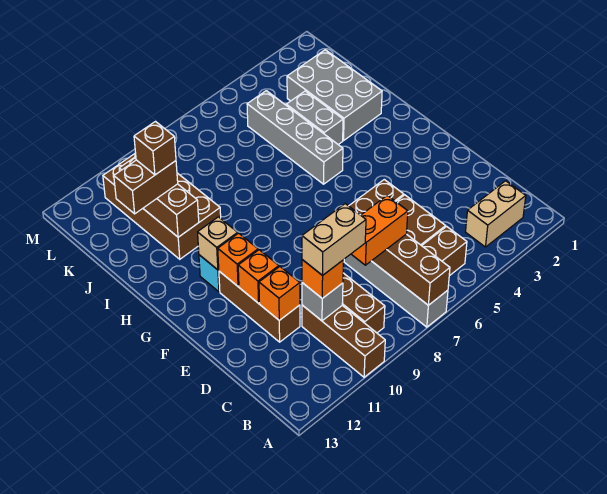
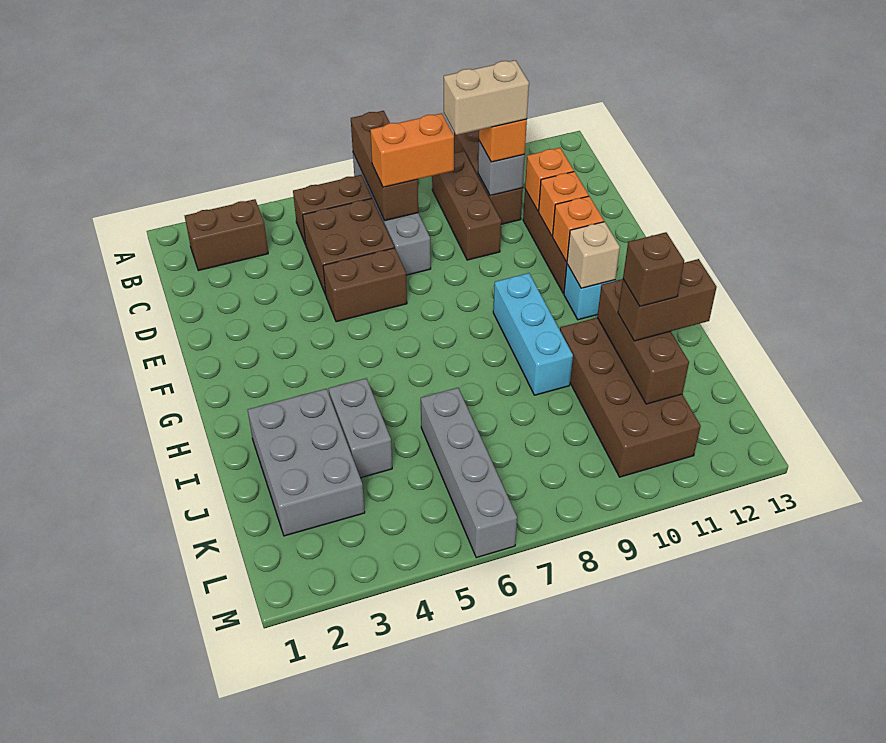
tan brick B2:B3 level 1 -> brown brick B2:B3 level 1
none -> cyan brick G9:I9 level 1
grey brick H5:K5 level 1 -> grey brick J6:M6 level 1

